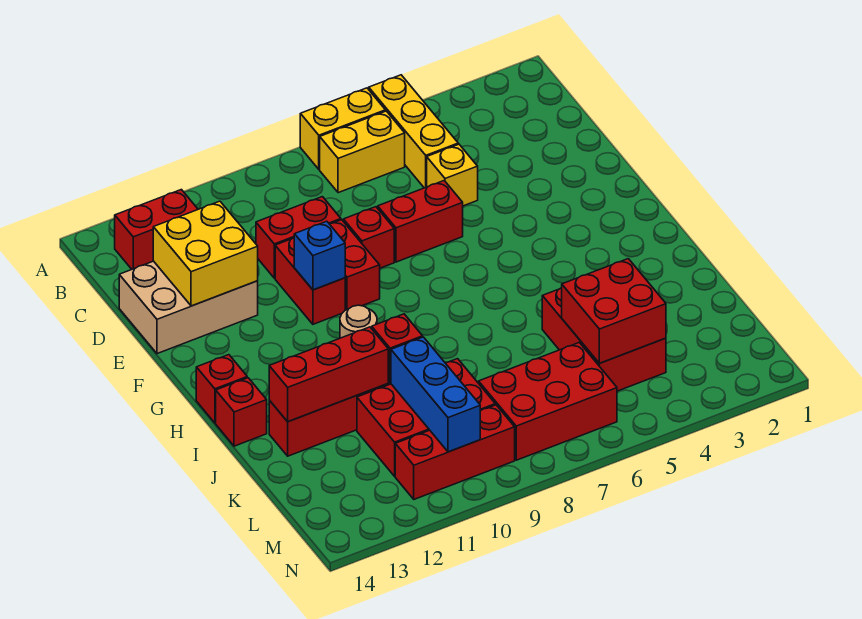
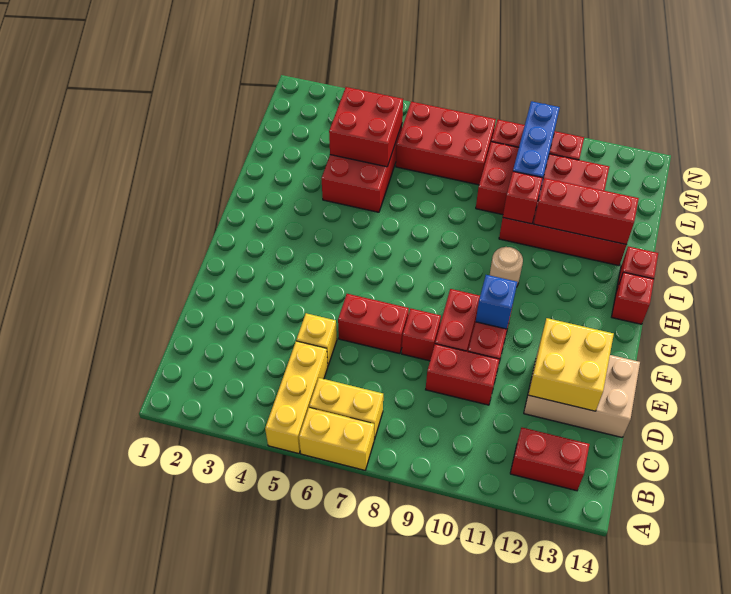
red brick K9:L11 level 1 -> red brick K9:L12 level 1

